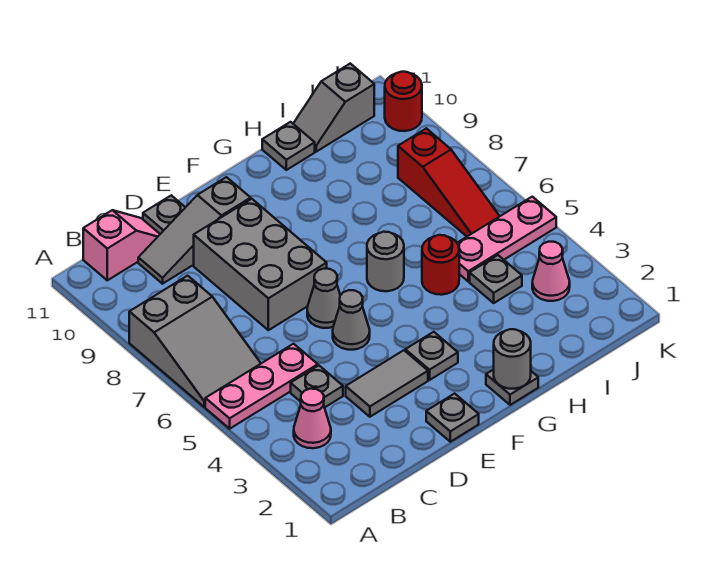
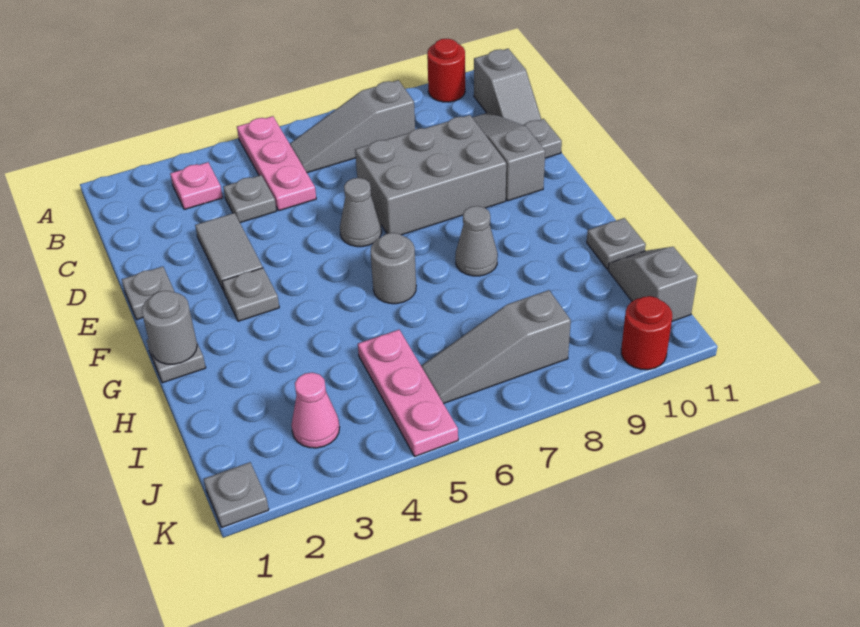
grey slope A6:B8 level 1 top 8 -> grey slope B6:B8 level 1 top 8
pink cone B3 level 1 -> pink plate B3 level 1
pink slope B11:C11 level 1 top B -> grey slope B11:C11 level 1 top B
grey cone E5 level 1 -> grey cone G8 level 1
red round brick H5 level 1 -> red round brick A10 level 1
grey plate I4 level 1 -> grey plate K1 level 1
red slope J6:J8 level 1 top 8 -> grey slope J6:J8 level 1 top 8

